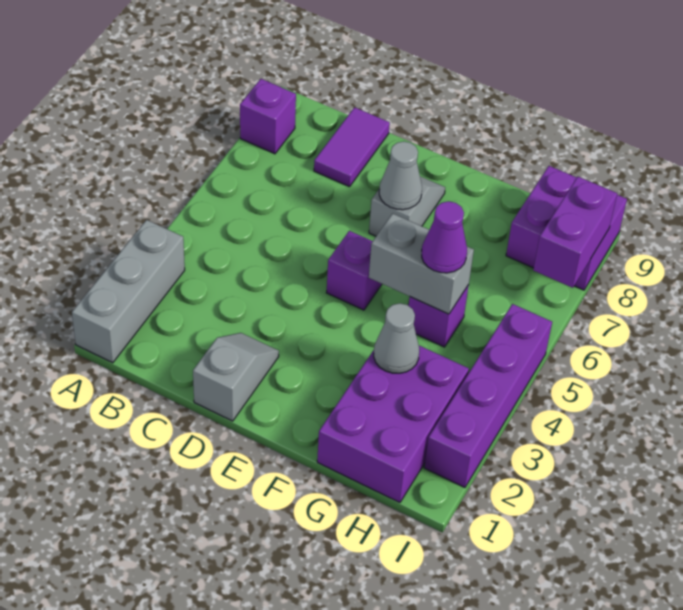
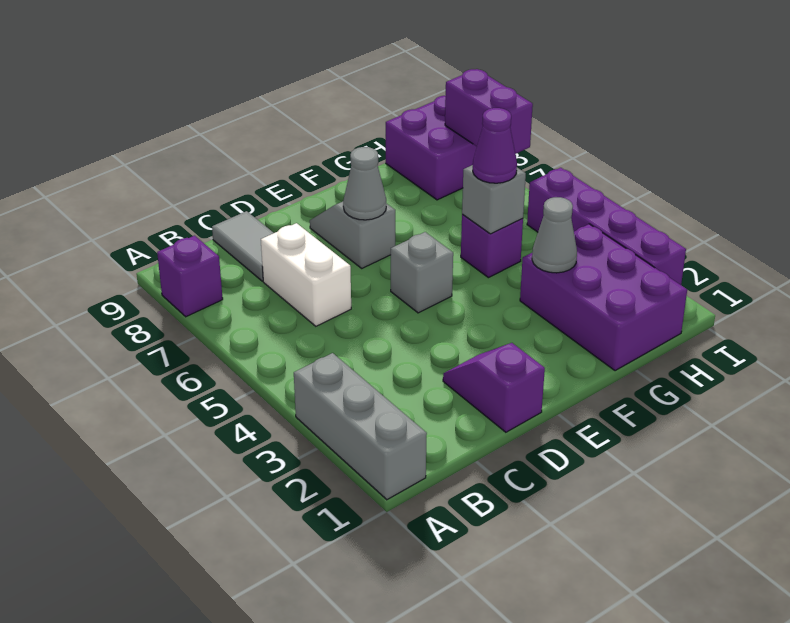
none -> white brick C6:C7 level 1
purple tile C8:C9 level 1 -> grey tile C8:C9 level 1
grey slope D1:D2 level 1 top 1 -> purple slope D1:D2 level 1 top 1
purple brick E5 level 1 -> grey brick E5 level 1
grey brick F5:G5 level 2 -> grey brick G5 level 2

